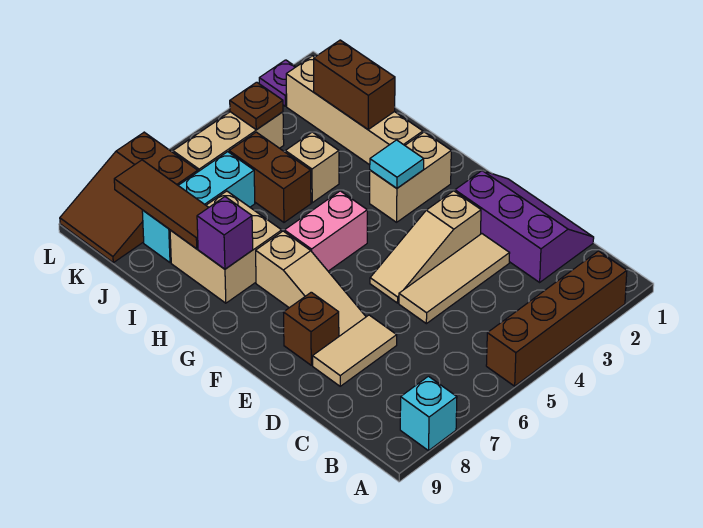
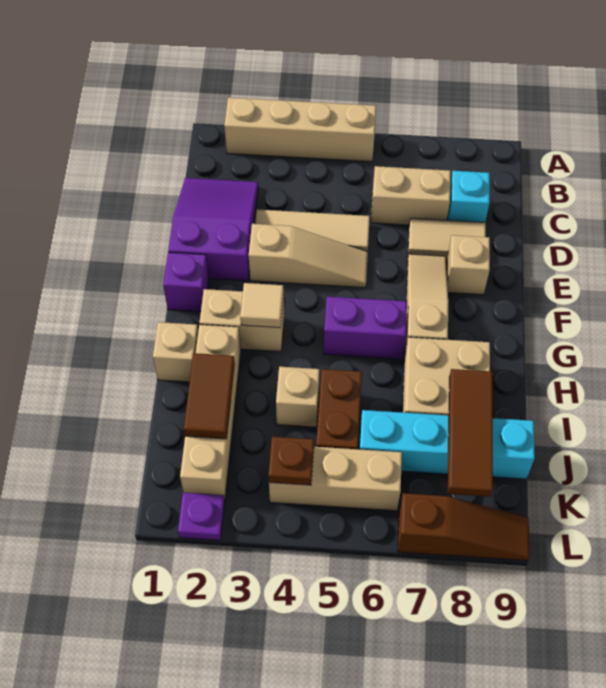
brown brick A2:A5 level 1 -> tan brick A2:A5 level 1
cyan brick A8 level 1 -> cyan brick C8 level 1
purple slope C1:E2 level 1 top 2 -> purple slope C1:E2 level 1 top E
none -> tan brick C6:C7 level 1
brown brick E8 level 1 -> tan brick E8 level 1
cyan tile G3 level 2 -> tan tile G3 level 2
pink brick G5:G6 level 1 -> purple brick G5:G6 level 1
none -> tan brick H1 level 1
purple brick H8 level 2 -> purple brick F1 level 1
brown brick I2:J2 level 2 -> brown tile I2:J2 level 2
cyan brick J6:J8 level 1 -> cyan brick J6:J9 level 1
brown slope K7:L9 level 1 top 7 -> brown slope L7:L9 level 1 top 7

